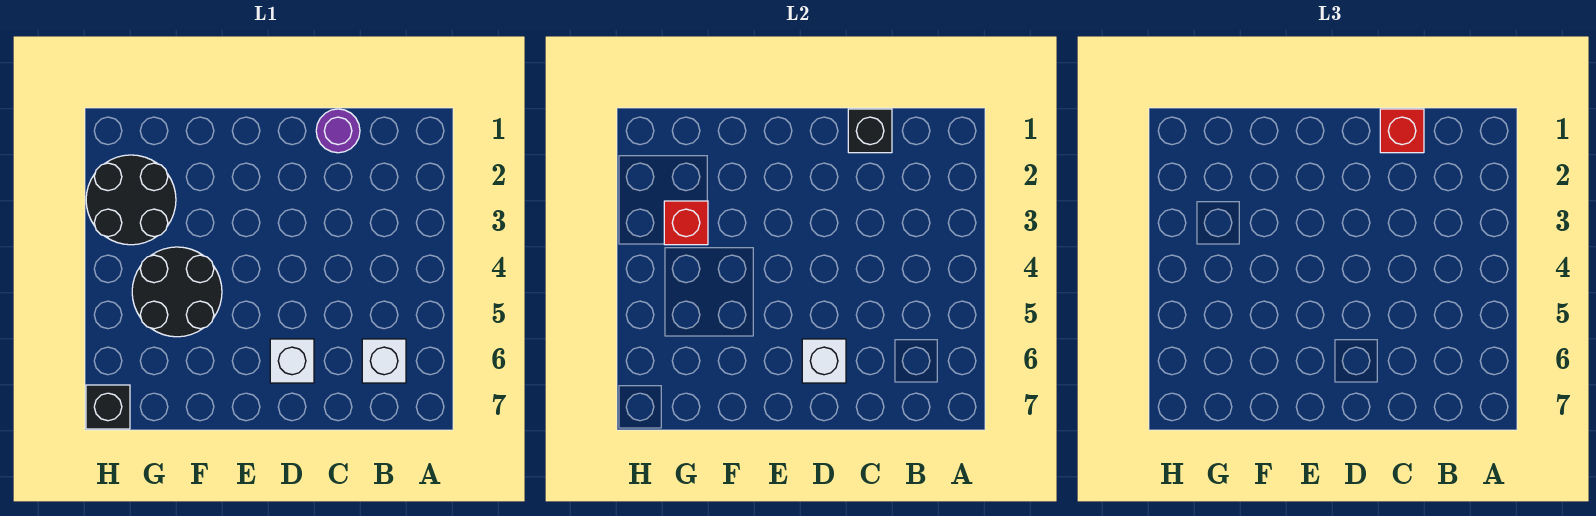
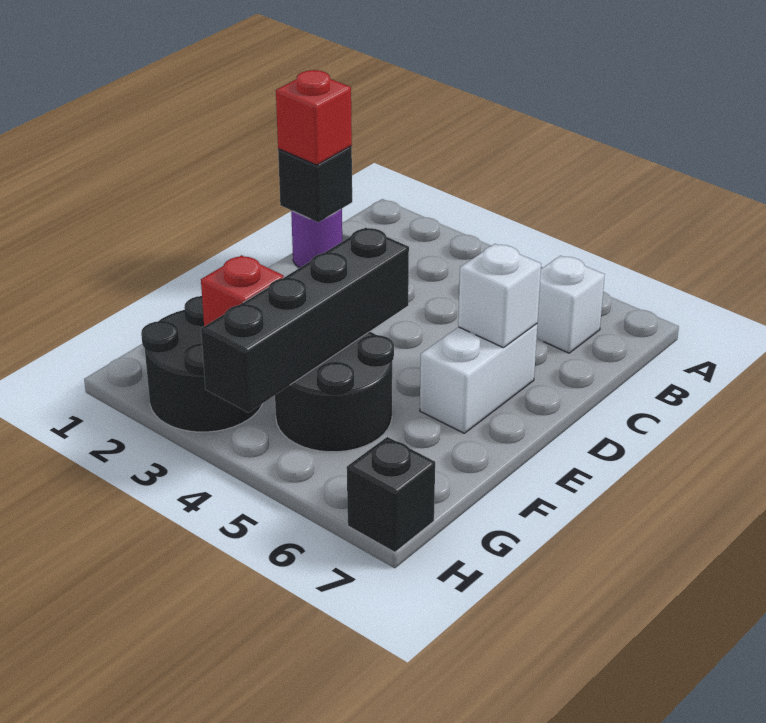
white brick D6 level 1 -> white brick D6:E6 level 1
none -> black brick E4:H4 level 2

